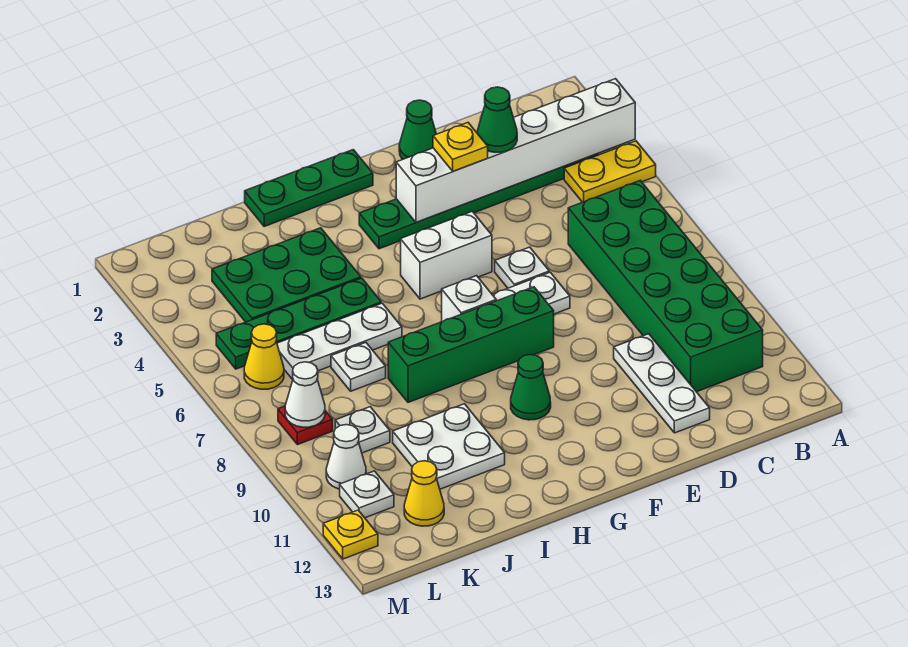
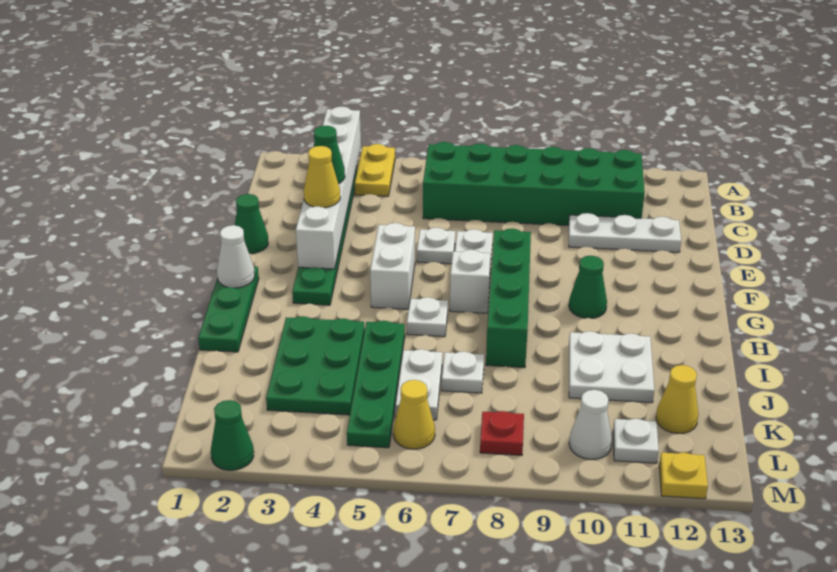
yellow plate E3 level 3 -> yellow cone E3 level 3
white plate I6:K6 level 1 -> white plate J6:K6 level 1
white plate K9 level 1 -> white plate H6 level 1
white cone L8 level 2 -> white cone G1 level 2
none -> green cone M2 level 1

